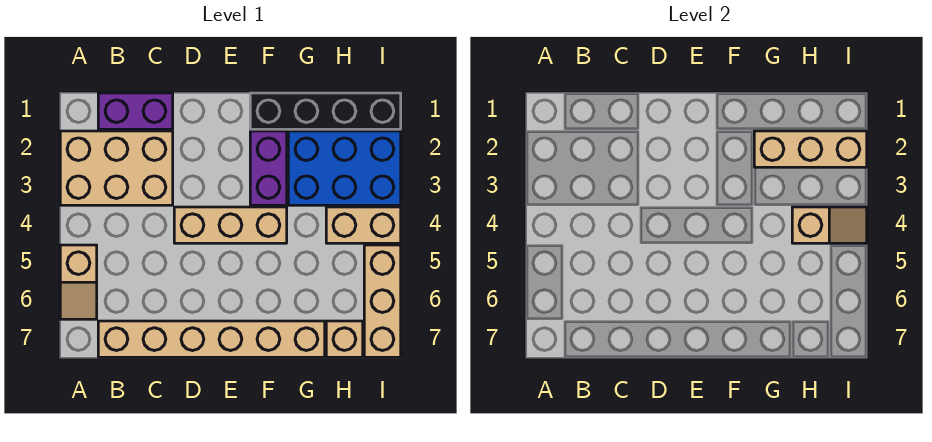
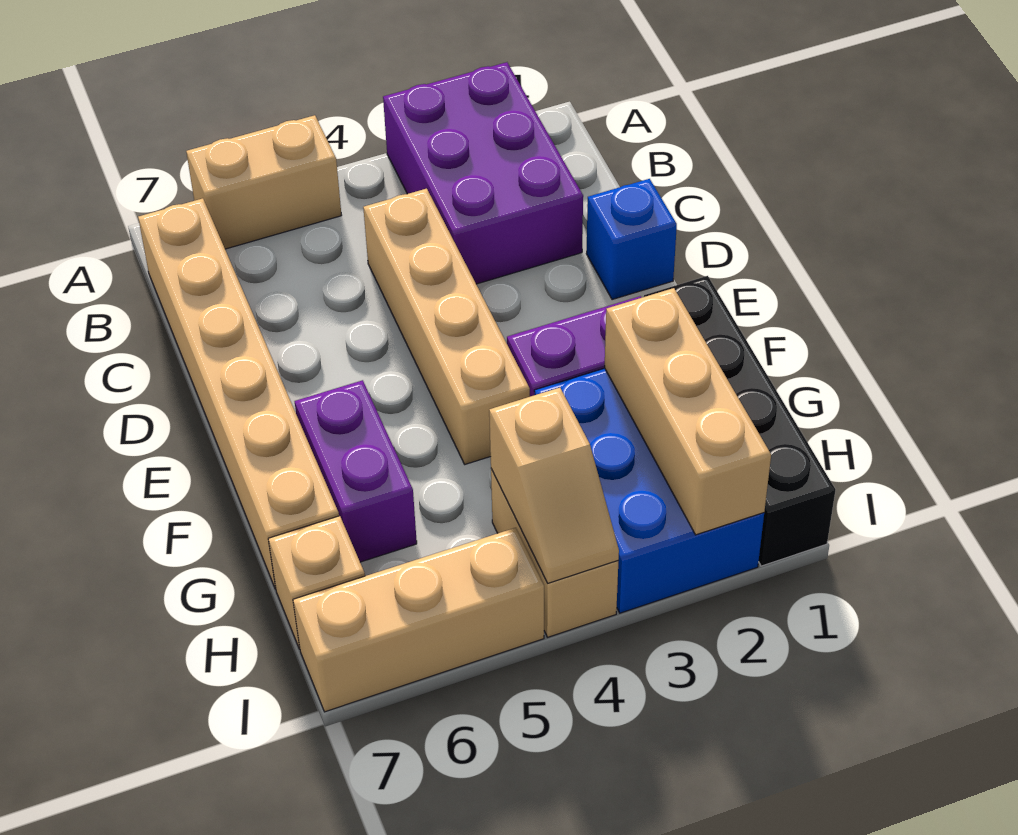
tan brick A2:C3 level 1 -> purple brick A2:C3 level 1
tan slope A5:A6 level 1 top 5 -> tan brick A5:A6 level 1
purple brick B1:C1 level 1 -> purple brick F6:G6 level 1
none -> blue brick D1 level 1
tan brick D4:F4 level 1 -> tan brick C4:F4 level 1

